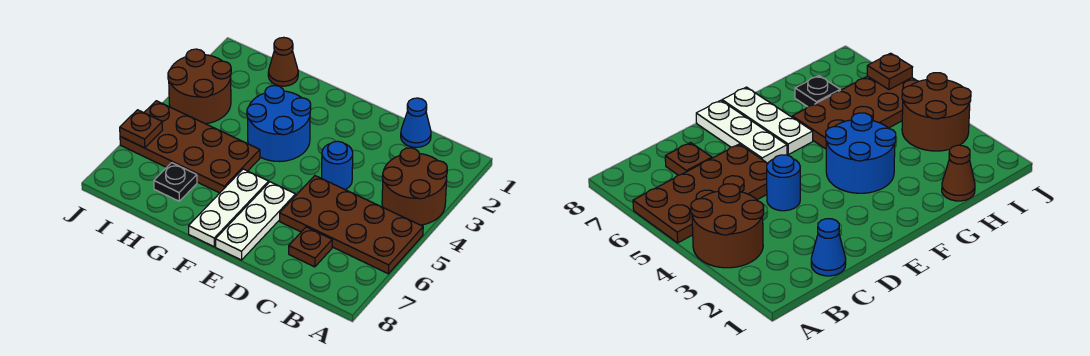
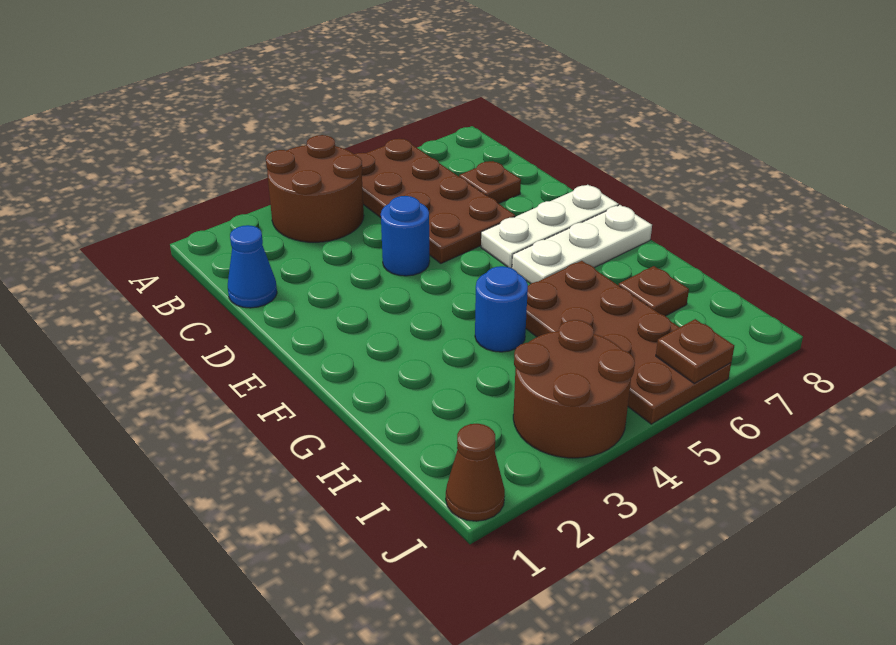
blue round brick F3:G4 level 1 -> blue round brick G4 level 1
brown cone H1 level 1 -> brown cone J1 level 1
black plate H7 level 1 -> brown plate H7 level 1

